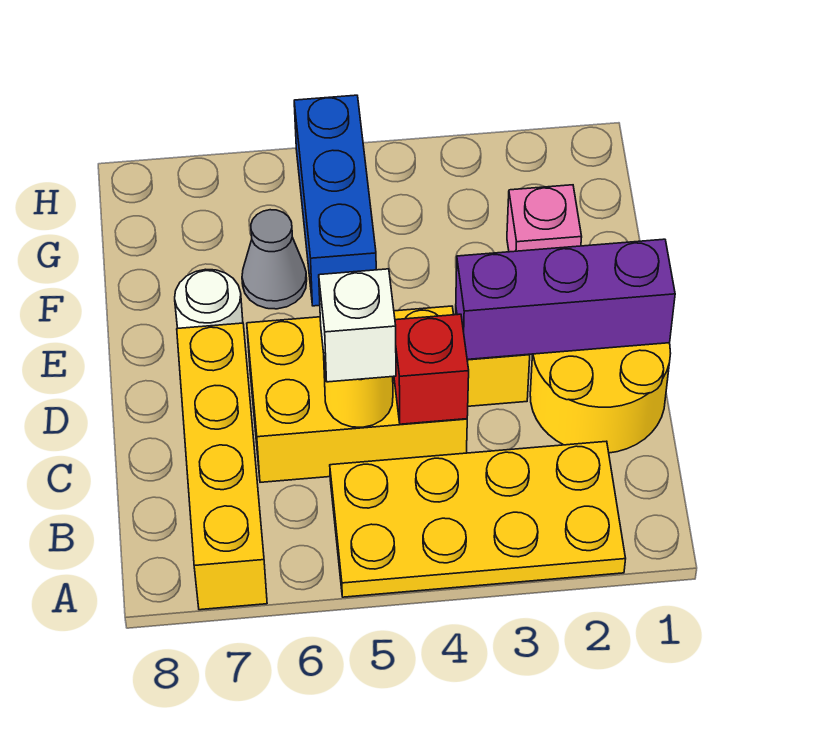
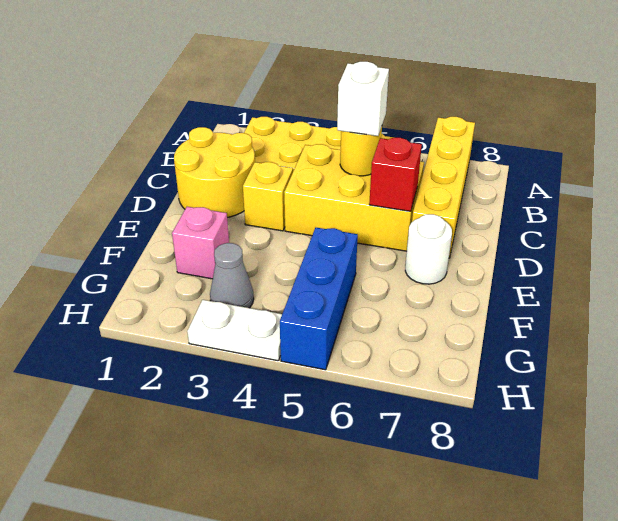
red brick C4 level 2 -> red brick D6 level 2
purple brick D1:D3 level 2 -> none
grey cone F6 level 1 -> grey cone G3 level 1
none -> white plate H3:H4 level 1

